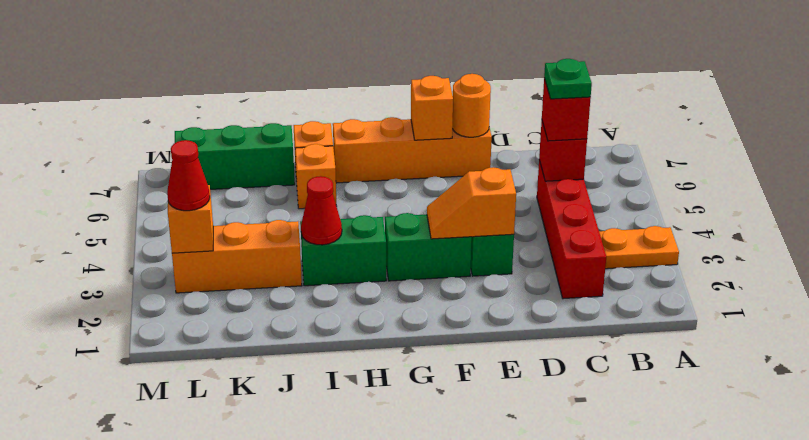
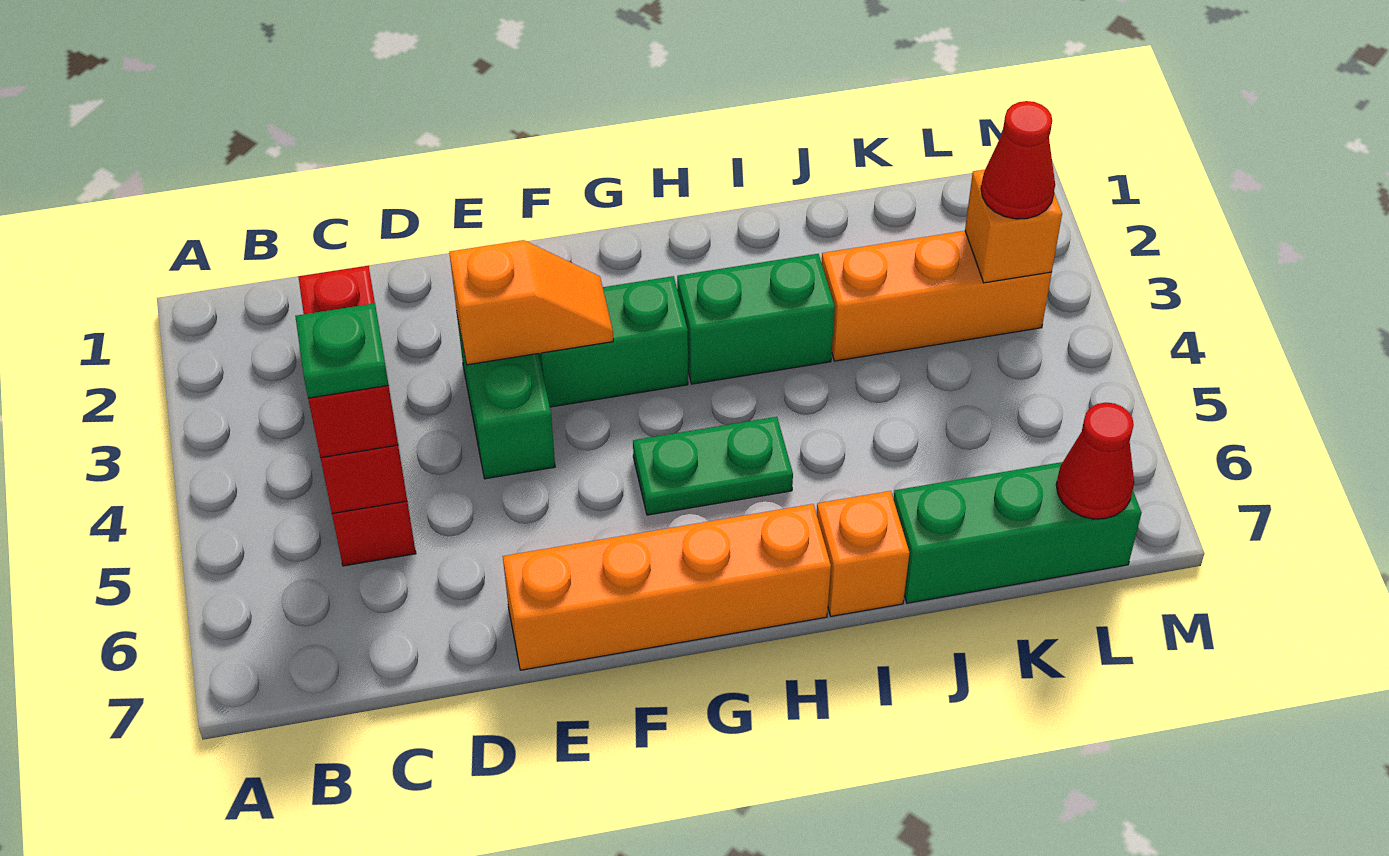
orange plate A3:B3 level 1 -> none
orange round brick E7 level 2 -> none
orange brick F7 level 2 -> none
none -> green plate G5:H5 level 1
red cone I3 level 2 -> red cone L7 level 2
orange brick I6 level 1 -> none

